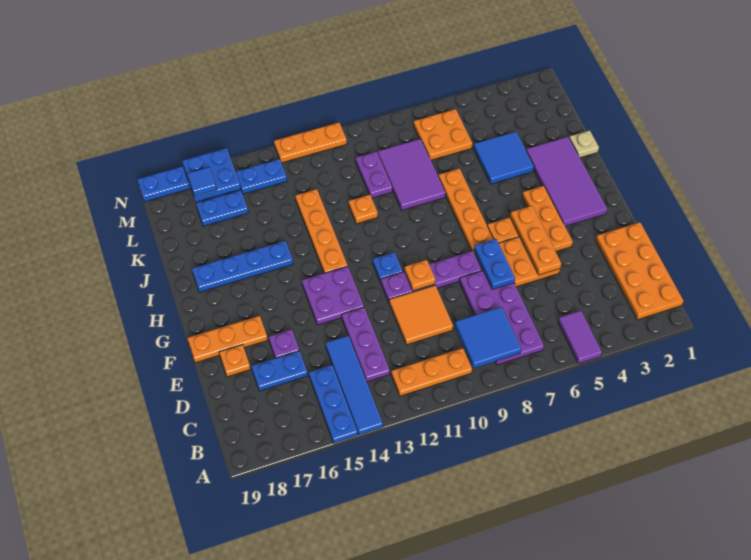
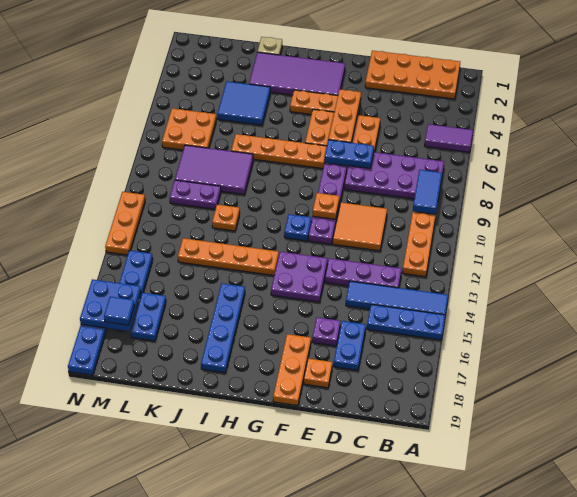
blue tile B8:C9 level 2 -> blue tile B8:B9 level 2
orange plate E5:G5 level 2 -> orange plate F4:F6 level 2

